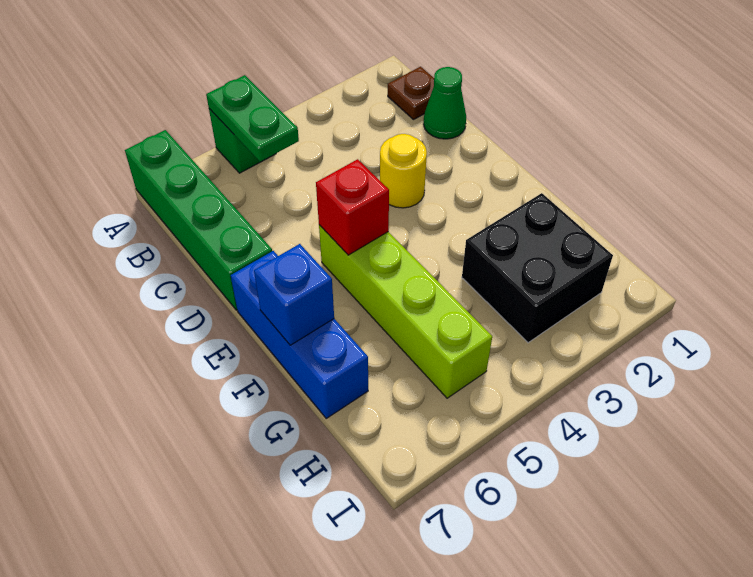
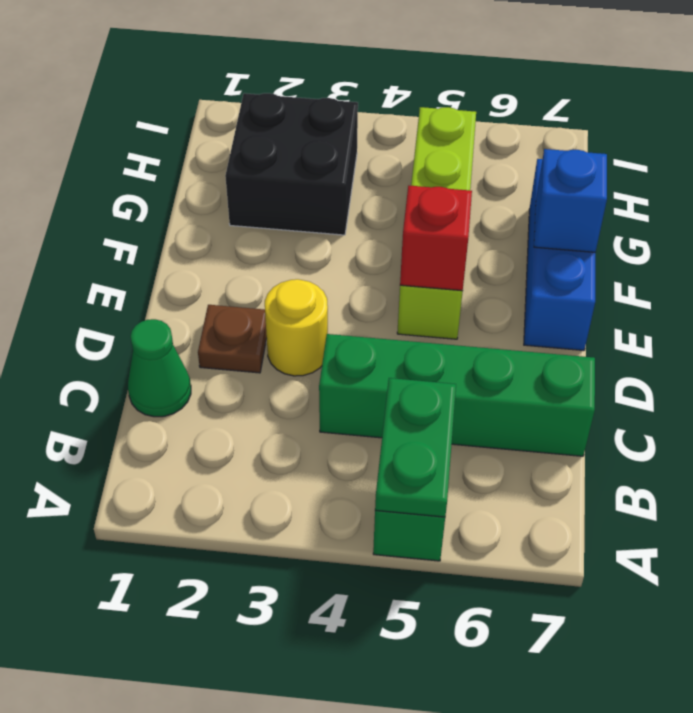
green brick A7:D7 level 1 -> green brick C4:C7 level 1
brown plate B1 level 1 -> brown plate D2 level 1

